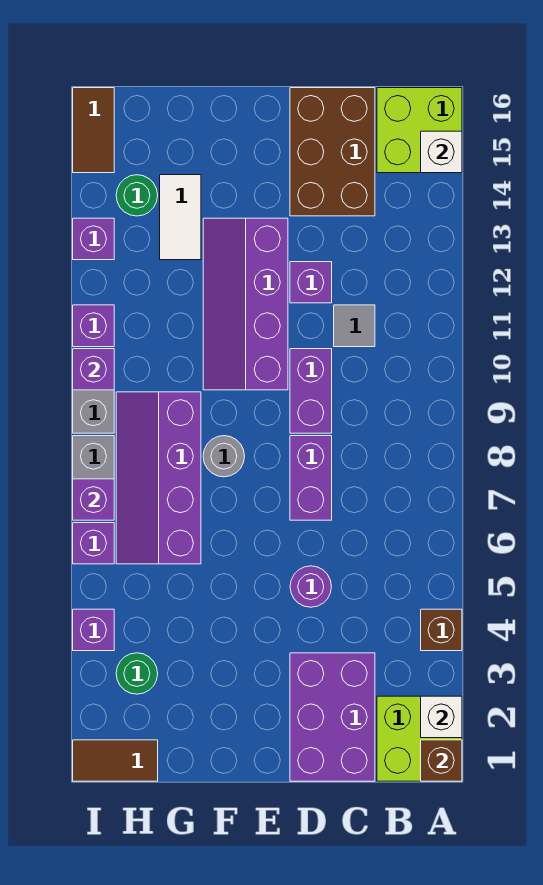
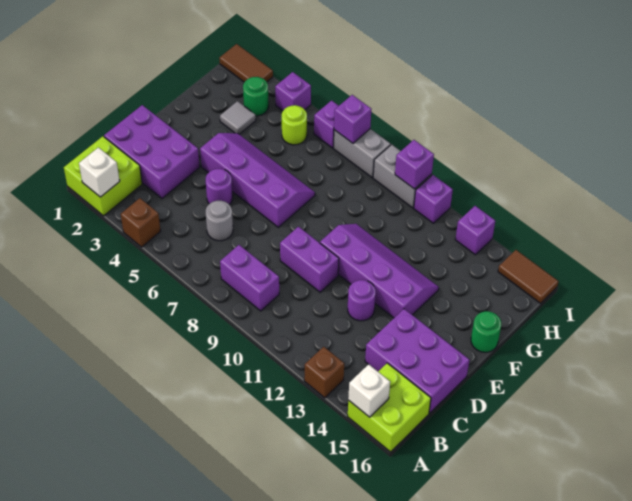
brown brick A1 level 2 -> brown brick A13 level 1
grey tile C11 level 1 -> grey tile G3 level 1
brown brick C14:D16 level 1 -> purple brick C14:D16 level 1
purple brick D7:D8 level 1 -> purple brick B8:B9 level 1
purple brick D12 level 1 -> purple round brick D12 level 1
grey round brick F8 level 1 -> grey round brick C6 level 1
purple slope G6:H9 level 1 top G -> purple slope E4:F7 level 1 top E
white tile G13:G14 level 1 -> none
brown tile H1:I1 level 1 -> brown tile I1:I2 level 1
none -> lime round brick H5 level 1
green round brick H14 level 1 -> green round brick F16 level 1

